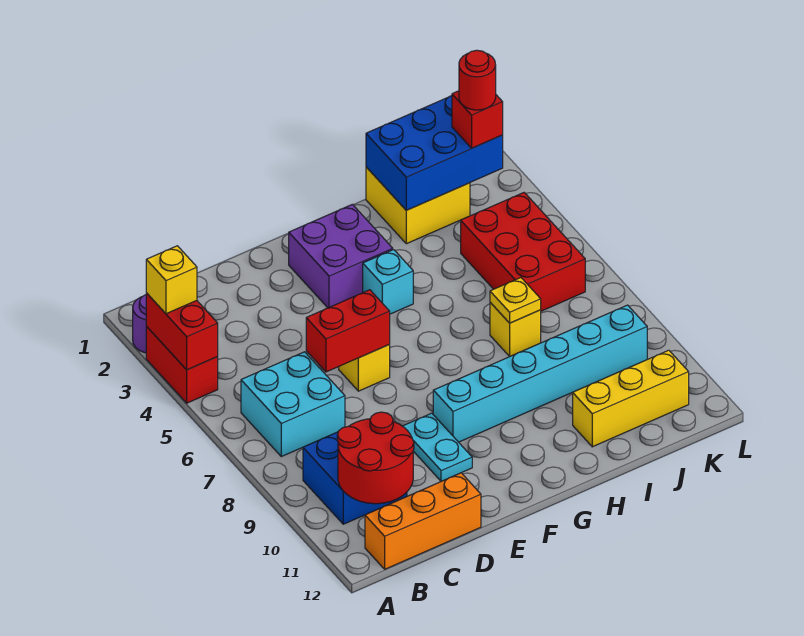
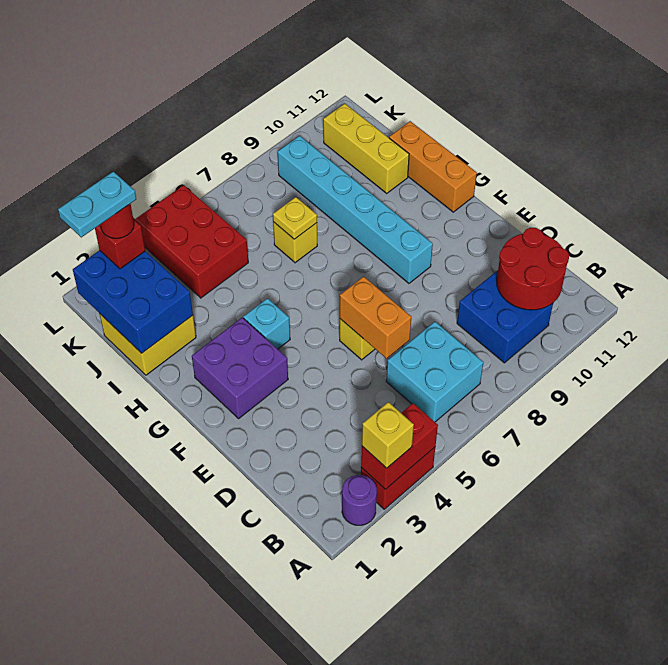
orange brick B12:D12 level 1 -> orange brick G12:I12 level 1
red brick D6:E6 level 2 -> orange brick D6:E6 level 2
cyan plate E9:E10 level 1 -> cyan plate K1:K2 level 5
red brick J4:K6 level 1 -> red brick J4:L5 level 1

